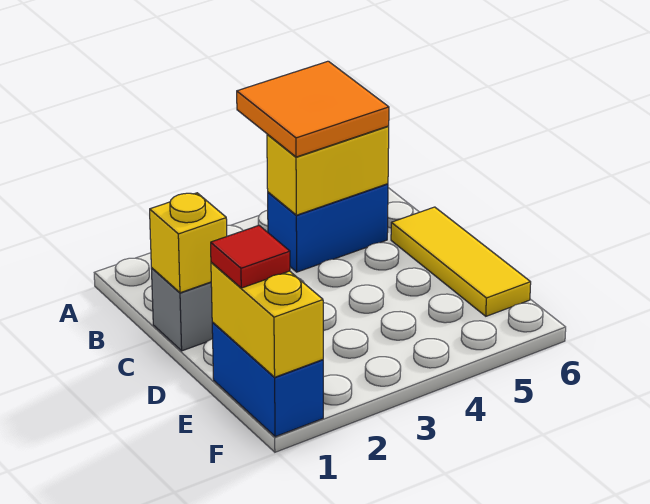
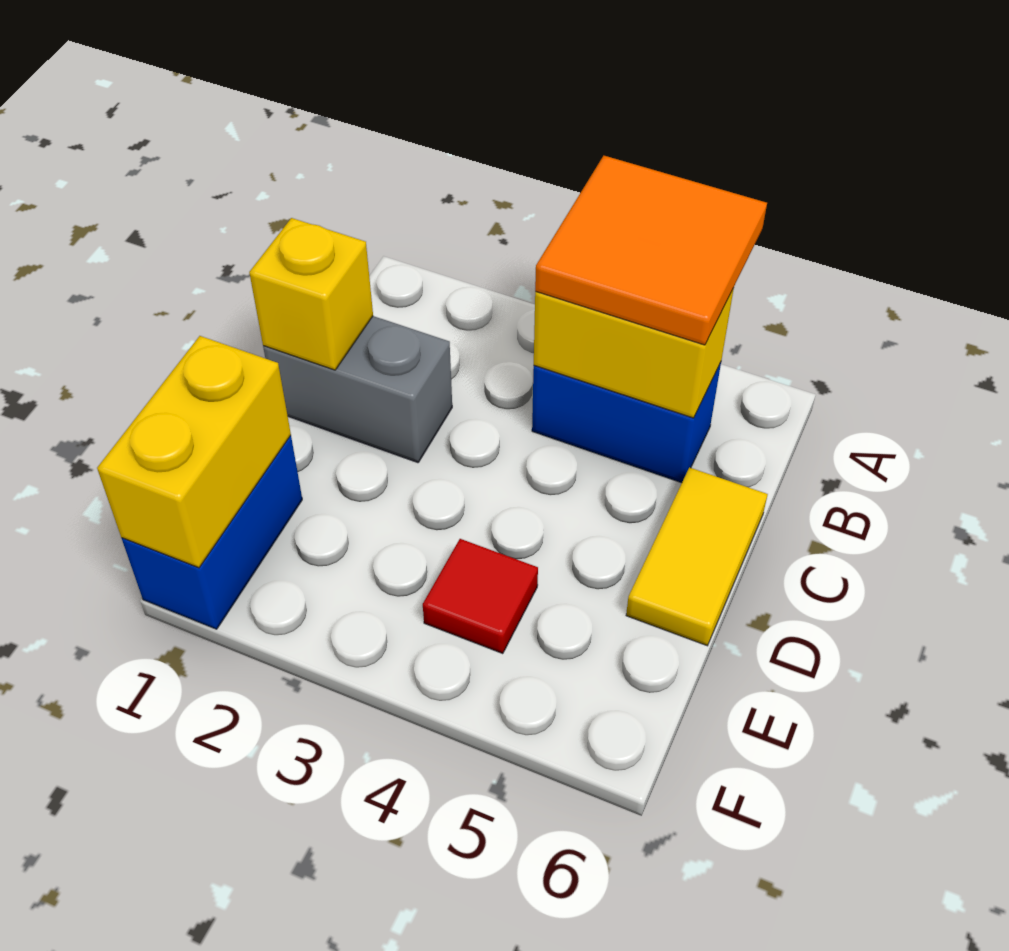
yellow tile C6:E6 level 1 -> yellow tile C6:D6 level 1
red tile E1 level 3 -> red tile E4 level 1

